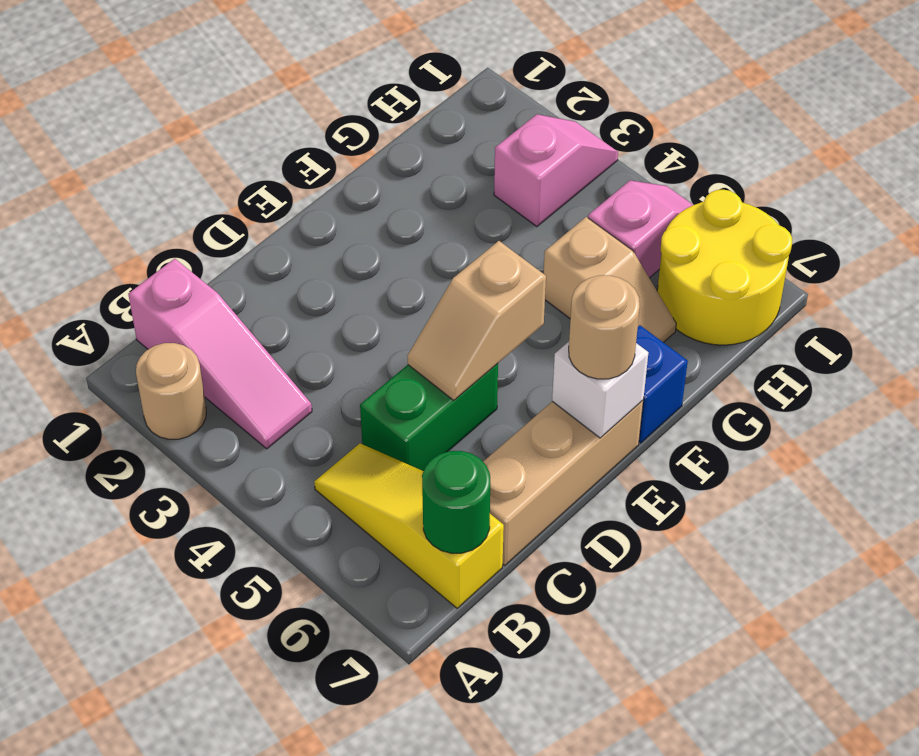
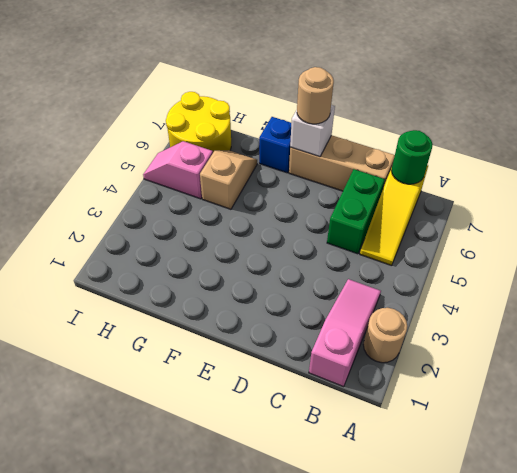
green brick C5:D5 level 1 -> green brick C5:C6 level 1
tan slope D5:E5 level 2 top E -> none
pink slope H3:I3 level 1 top H -> none

